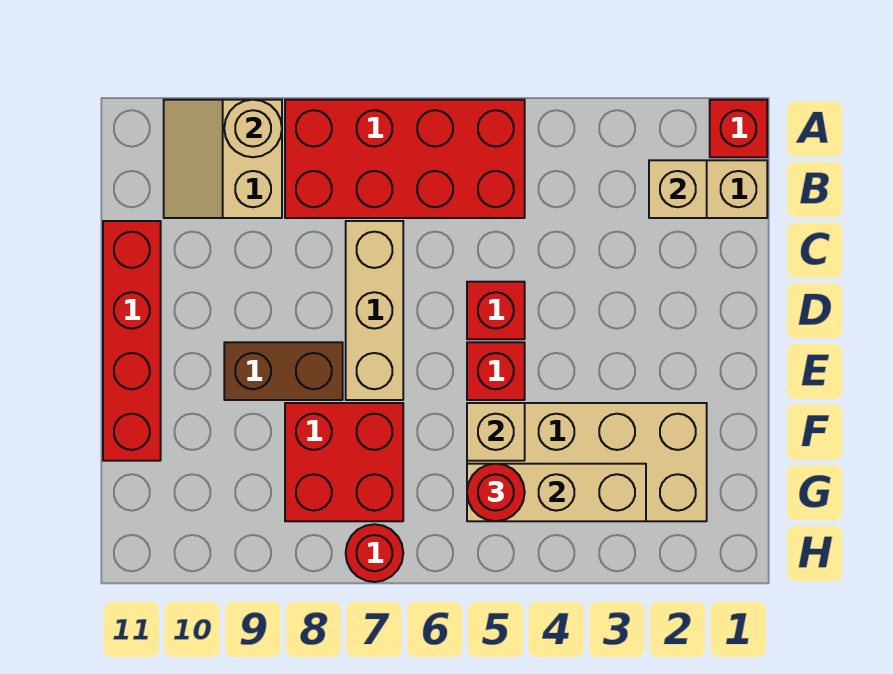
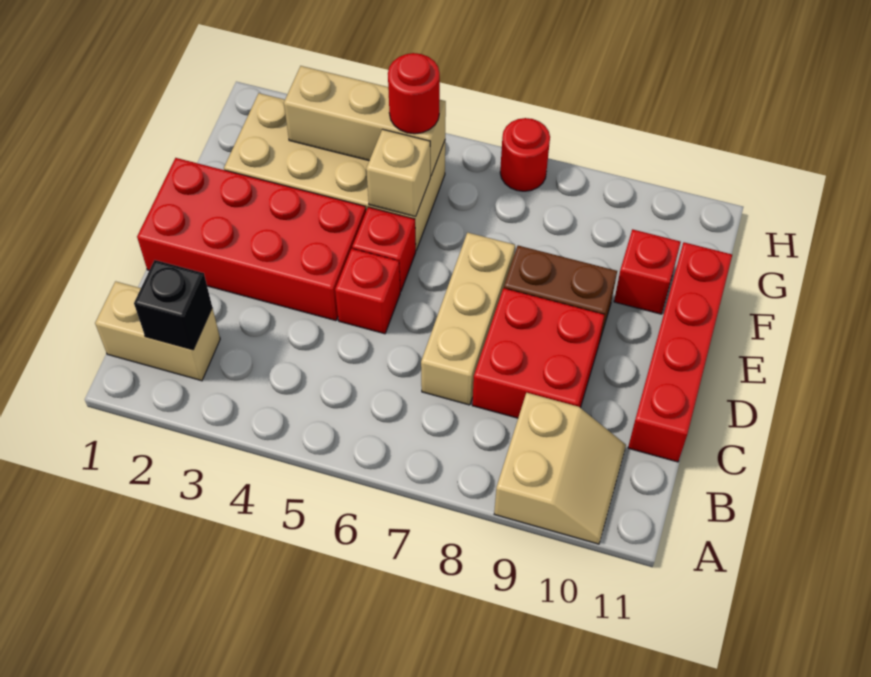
red brick A1 level 1 -> red brick F10 level 1
red brick A5:B8 level 1 -> red brick D1:E4 level 1
tan round brick A9 level 2 -> none
tan brick B2 level 2 -> black brick B2 level 2
red brick F7:G8 level 1 -> red brick C8:D9 level 1

